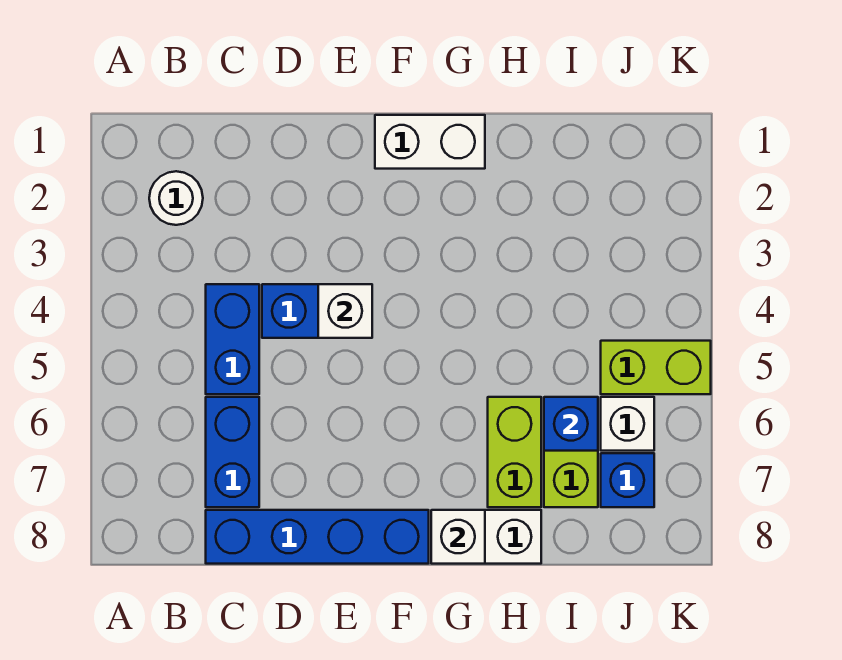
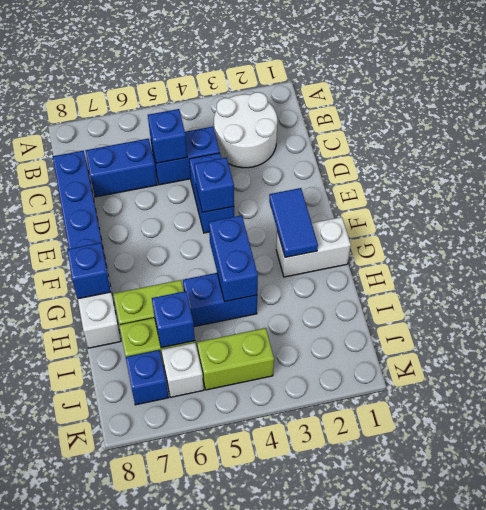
white round brick B2 level 1 -> white round brick B2:C3 level 1
none -> blue brick C5 level 2
white brick E4 level 2 -> blue brick E4 level 2
white brick F1:G1 level 1 -> white brick G1:G2 level 1
none -> blue tile F2:G2 level 2
none -> blue brick G4:H4 level 2
white brick G8 level 2 -> blue brick G8 level 2
none -> blue brick H4:H5 level 1
lime brick J5:K5 level 1 -> lime brick J4:J5 level 1

